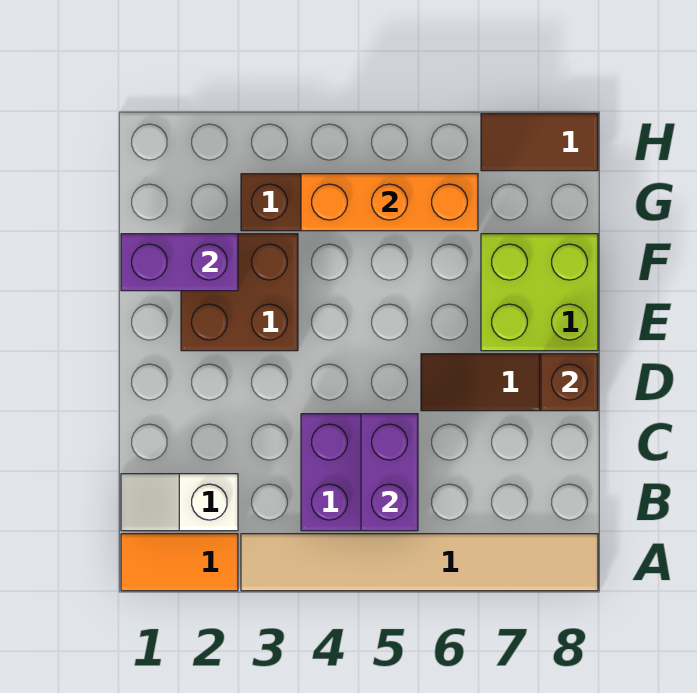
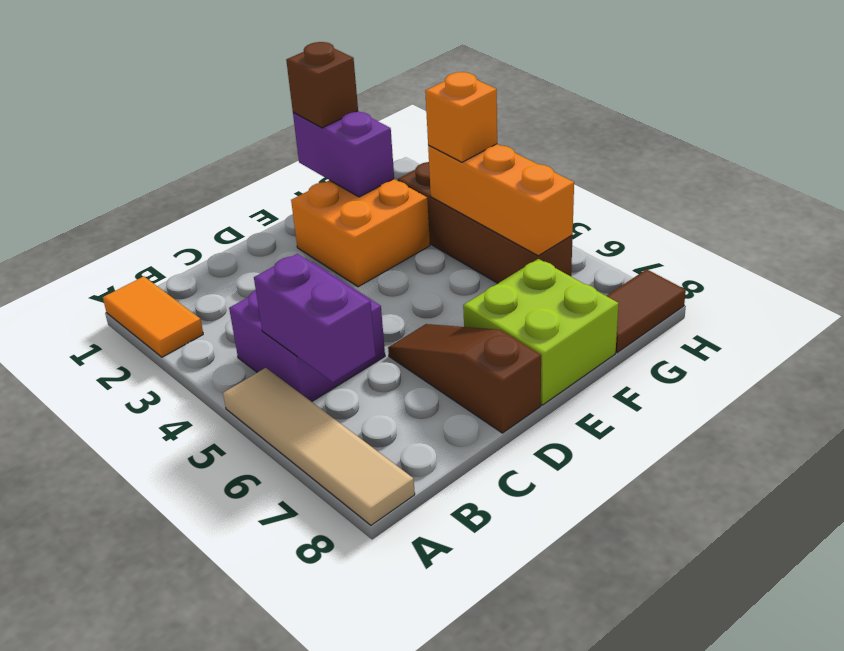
tan tile A3:A8 level 1 -> tan tile A5:A8 level 1
white slope B1:B2 level 1 top 2 -> none
purple brick B5:C5 level 2 -> purple brick B5:B6 level 2
brown brick D8 level 2 -> brown brick F1 level 3
brown brick E2:F3 level 1 -> orange brick E2:F3 level 1
none -> orange brick G4 level 3
brown tile H7:H8 level 1 -> brown tile G8:H8 level 1

